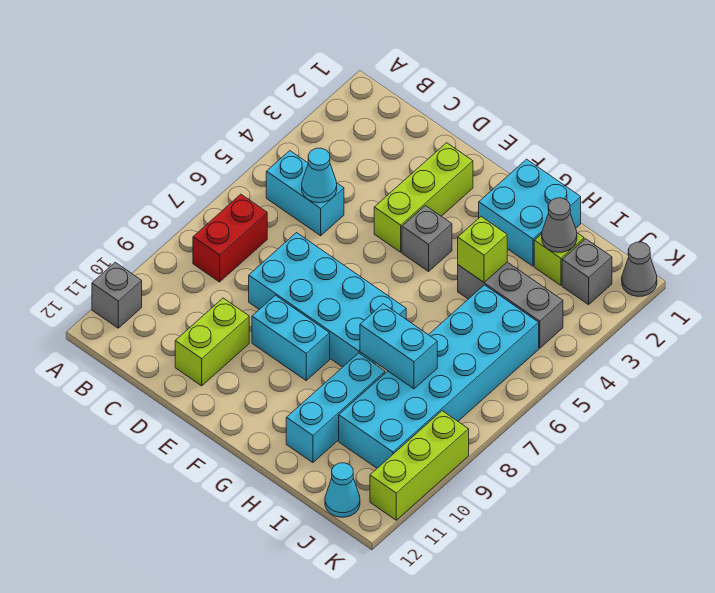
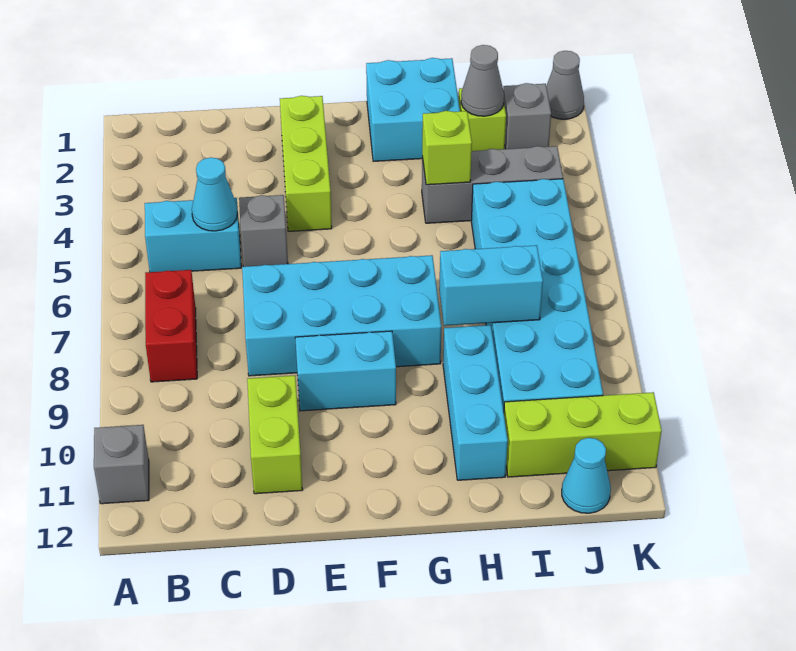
grey brick F4 level 1 -> grey brick D5 level 1
lime brick K9:K11 level 1 -> lime brick I11:K11 level 1

